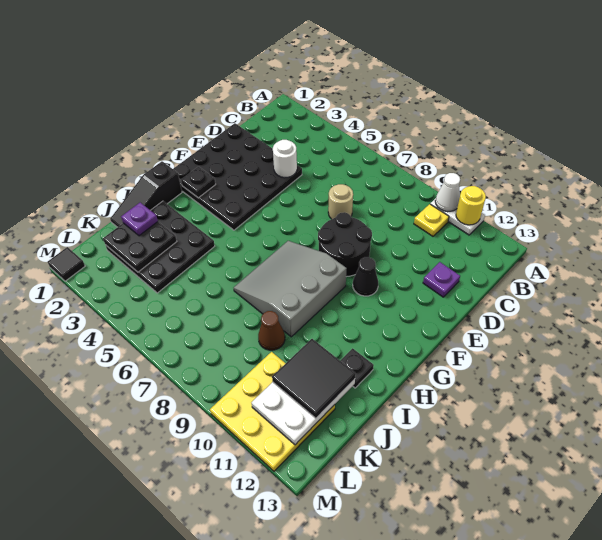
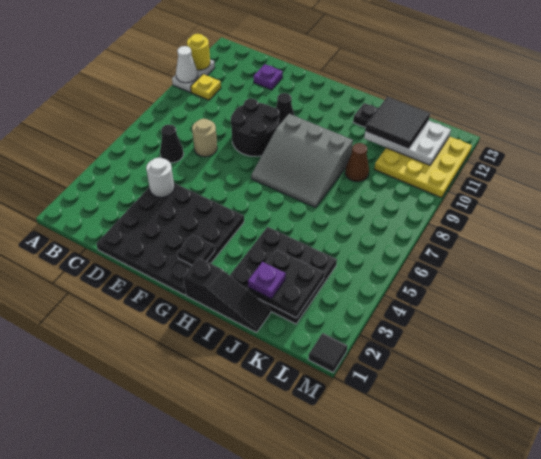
none -> black cone C6 level 1

